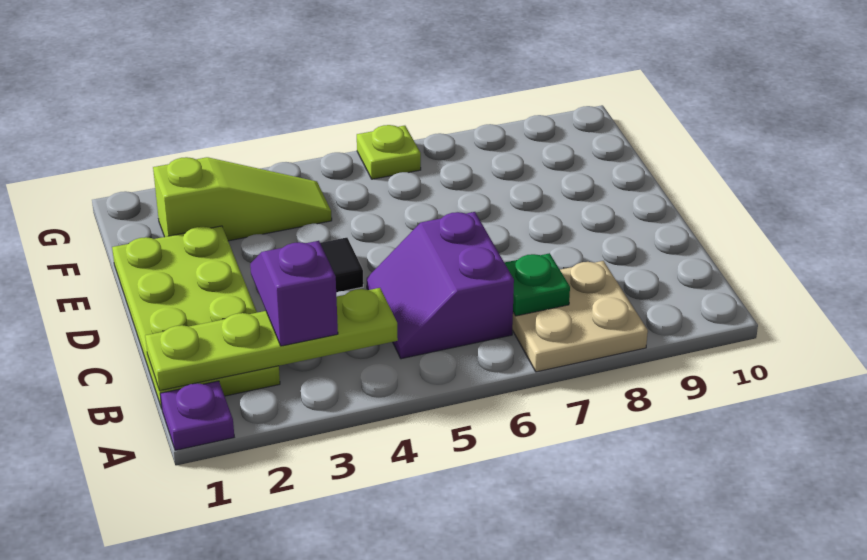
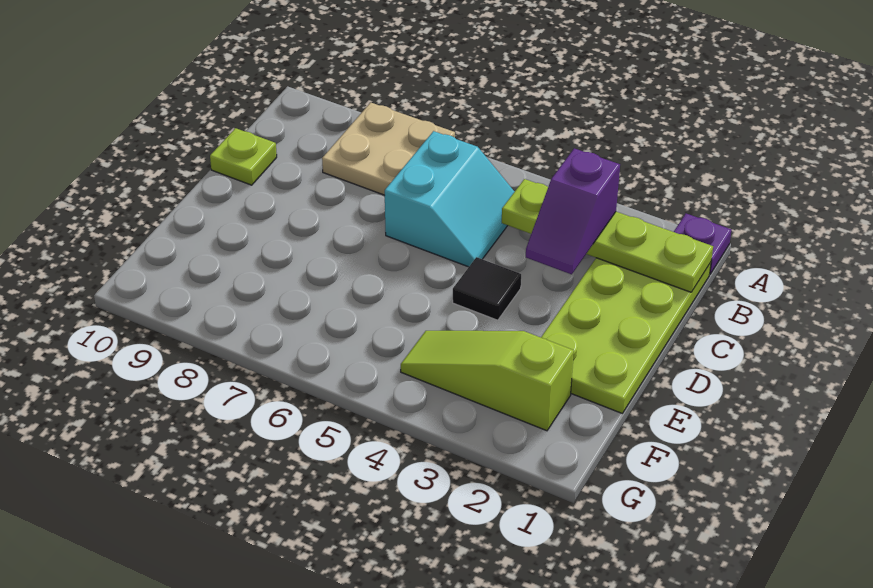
purple slope B5:C6 level 1 top 6 -> cyan slope B5:C6 level 1 top 6
green plate B7 level 2 -> none
lime plate G6 level 1 -> lime plate C10 level 1

